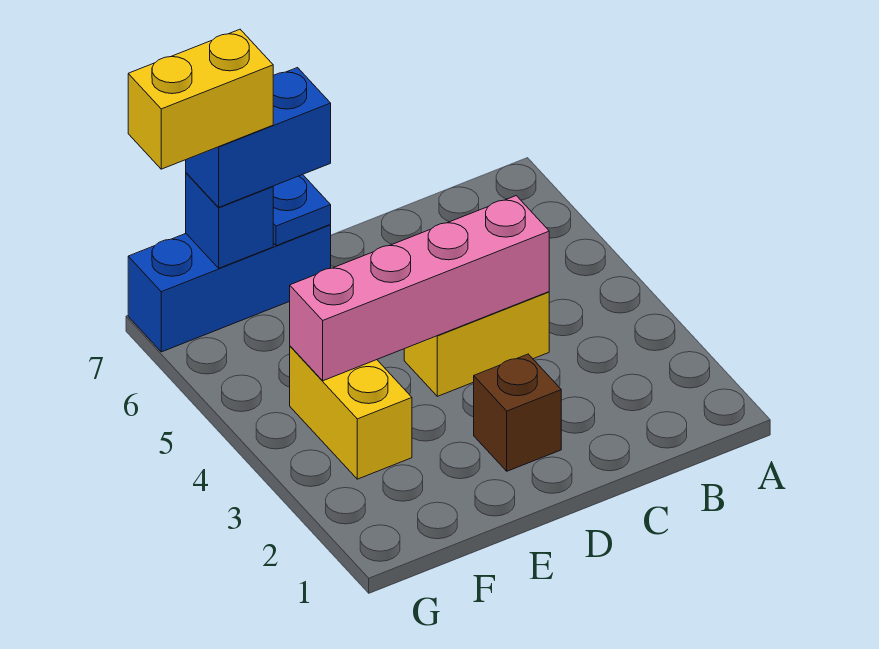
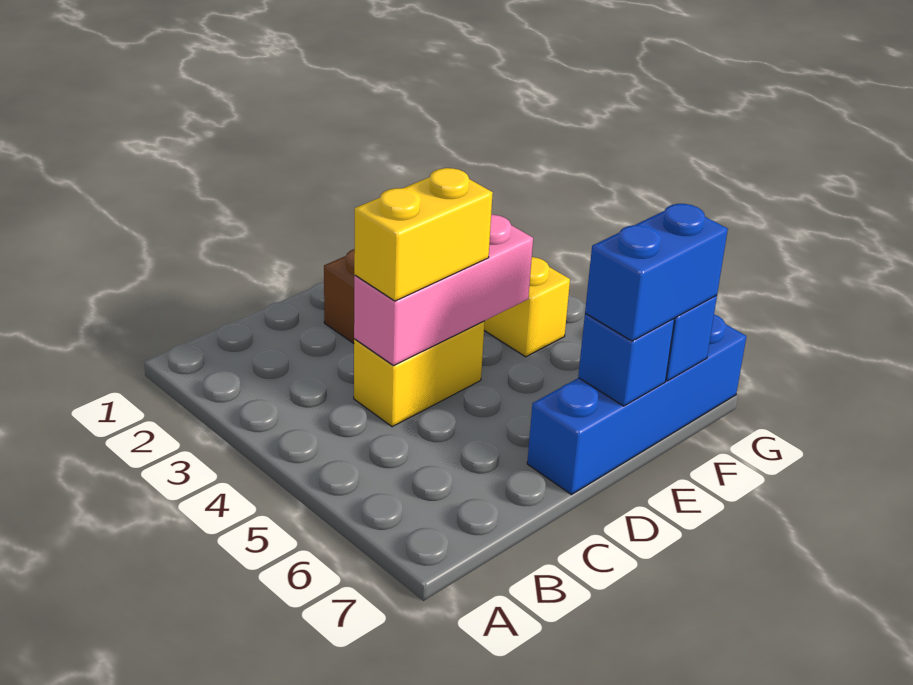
pink brick C4:F4 level 2 -> pink brick C4:E4 level 2
blue brick E7:G7 level 1 -> blue brick D7:G7 level 1
blue plate E7 level 2 -> blue brick E7 level 2
yellow brick F7:G7 level 4 -> yellow brick C4:D4 level 3

